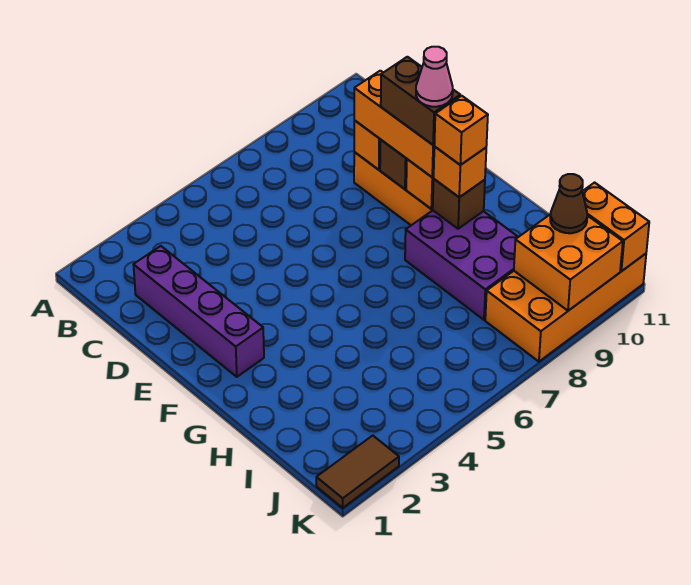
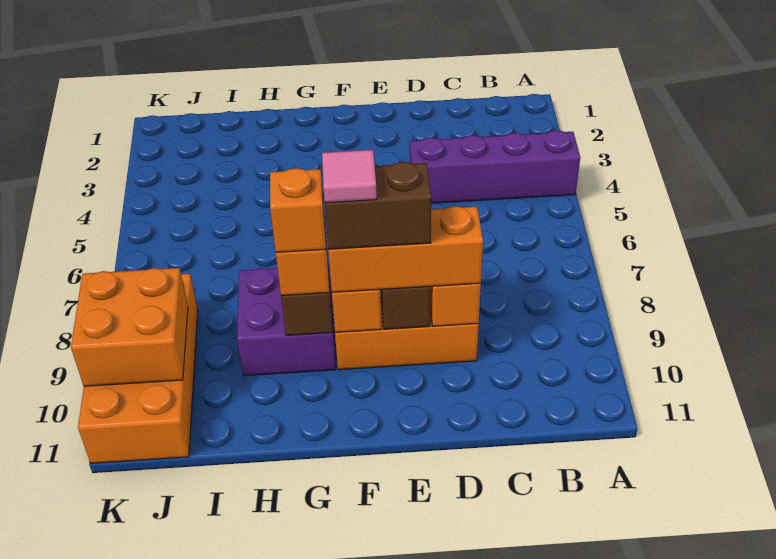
purple brick C2:F2 level 1 -> purple brick A4:D4 level 1
pink cone F9 level 5 -> pink tile F9 level 5
purple brick G8:I9 level 1 -> purple brick G8:H9 level 1
brown cone J10 level 3 -> none
orange brick J11:K11 level 2 -> none
brown tile K1:K2 level 1 -> none

